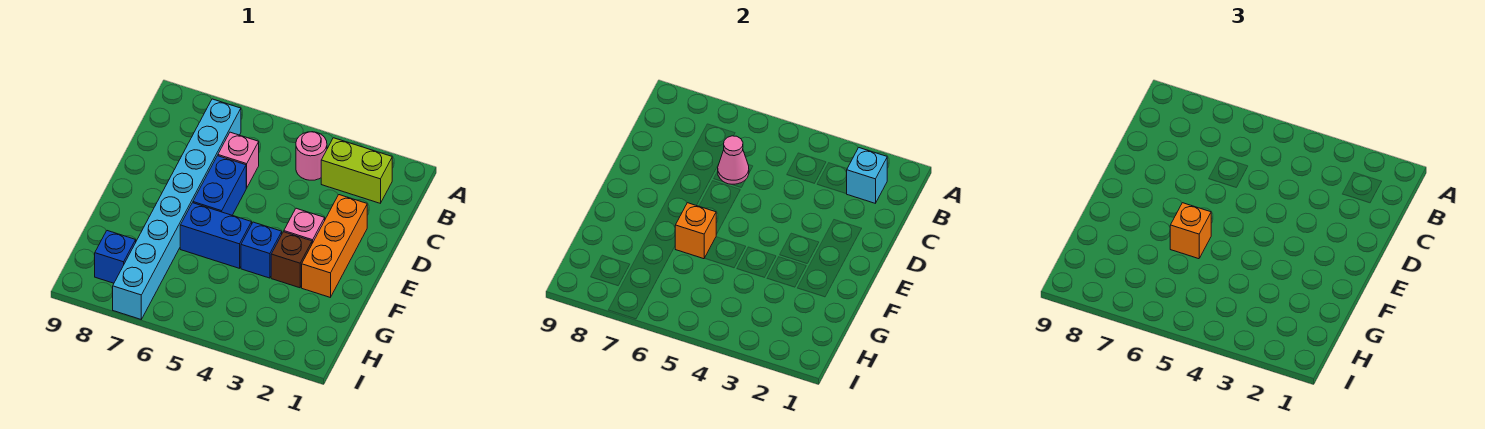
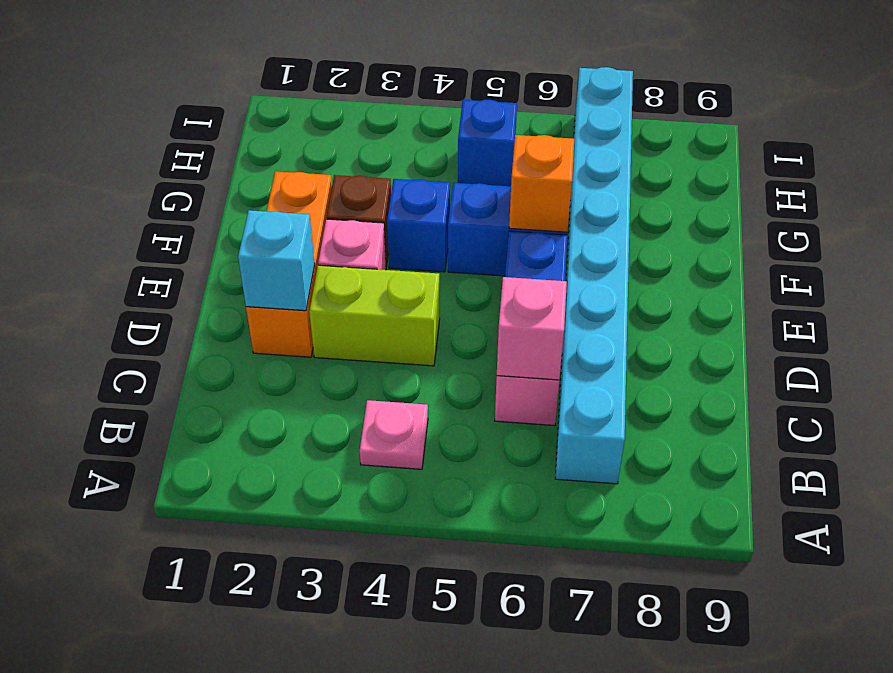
lime brick B2:B3 level 1 -> lime brick D3:D4 level 1
cyan brick B2 level 2 -> cyan brick D2 level 2
pink round brick B4 level 1 -> pink plate B4 level 1
pink cone C6 level 2 -> pink brick C6 level 2
orange brick F6 level 3 -> none
blue brick H8 level 1 -> blue brick H5 level 1

